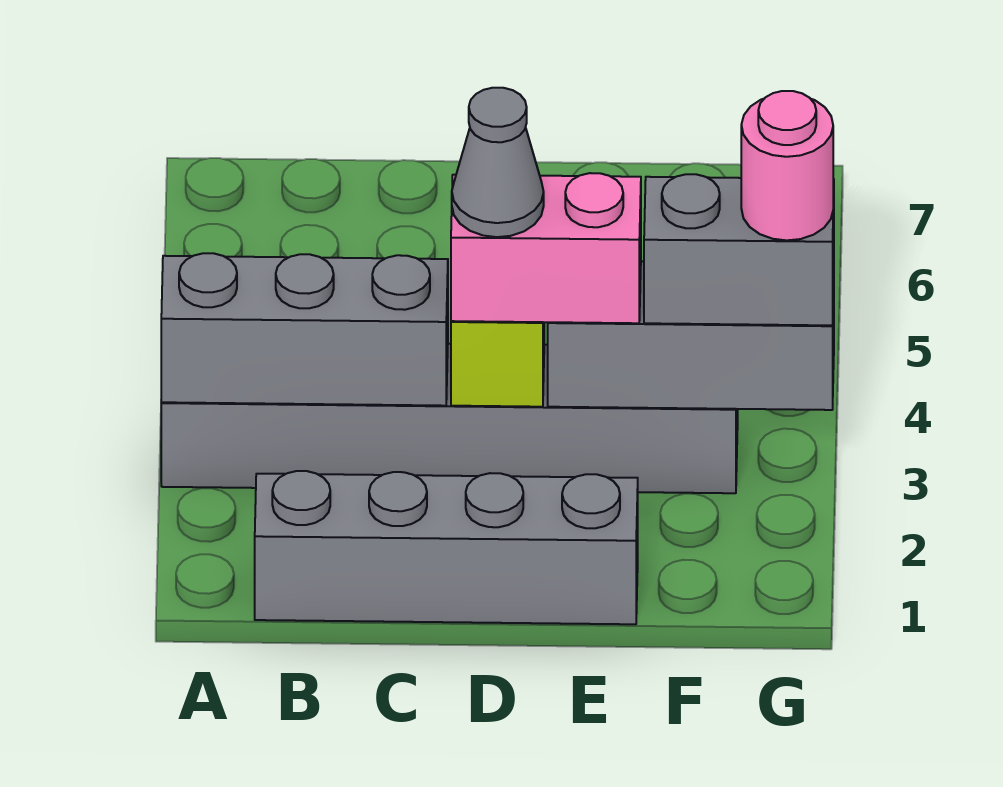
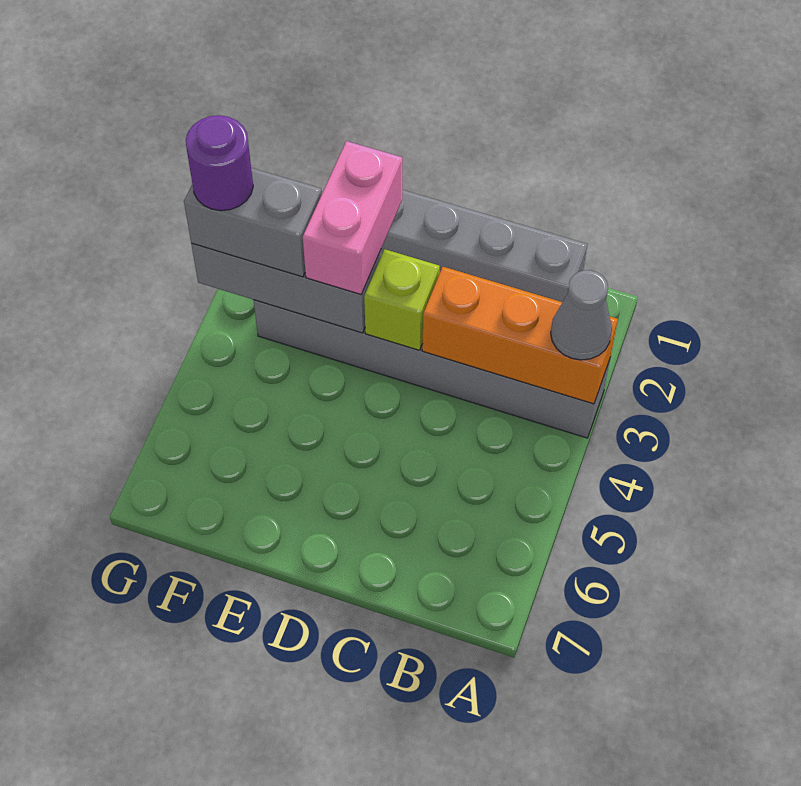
grey brick A3:C3 level 2 -> orange brick A3:C3 level 2
pink brick D3:E3 level 3 -> pink brick E2:E3 level 3
grey cone D3 level 4 -> grey cone A3 level 3
pink round brick G3 level 4 -> purple round brick G3 level 4

